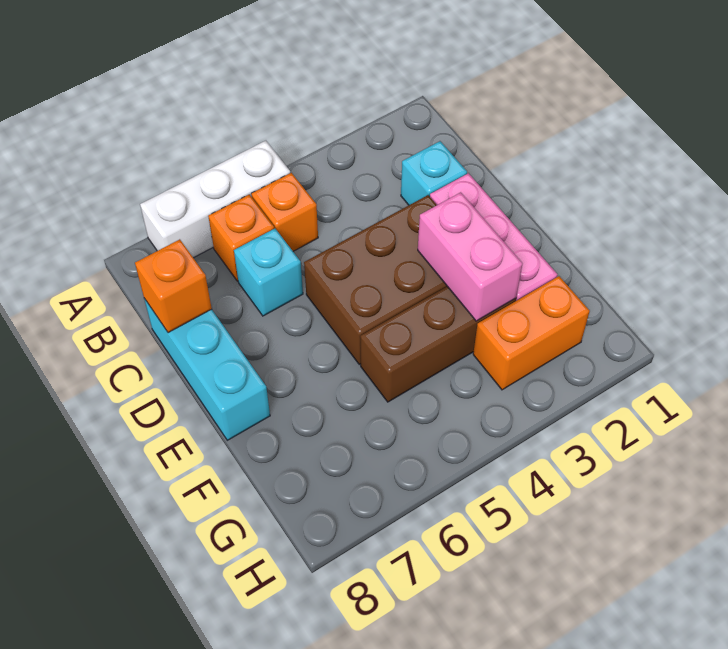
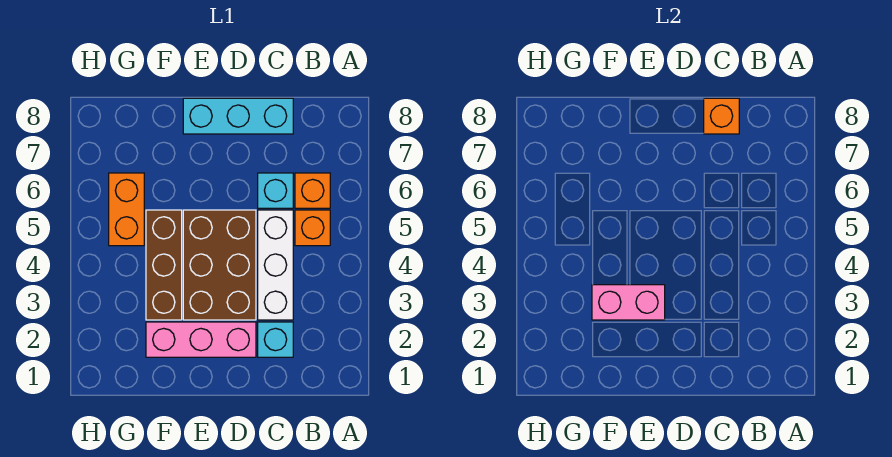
white brick A5:A7 level 1 -> white brick C3:C5 level 1
orange brick G2:G3 level 1 -> orange brick G5:G6 level 1

